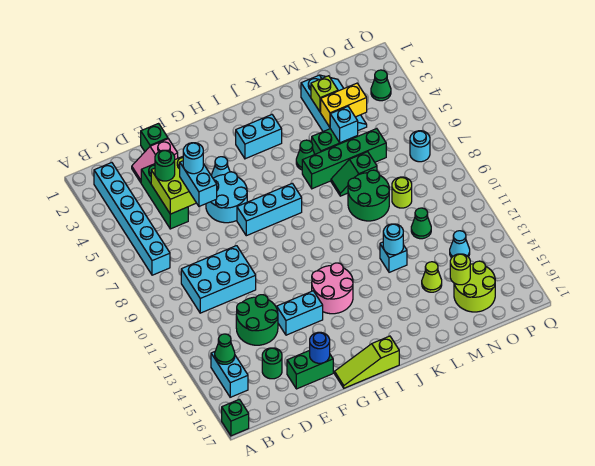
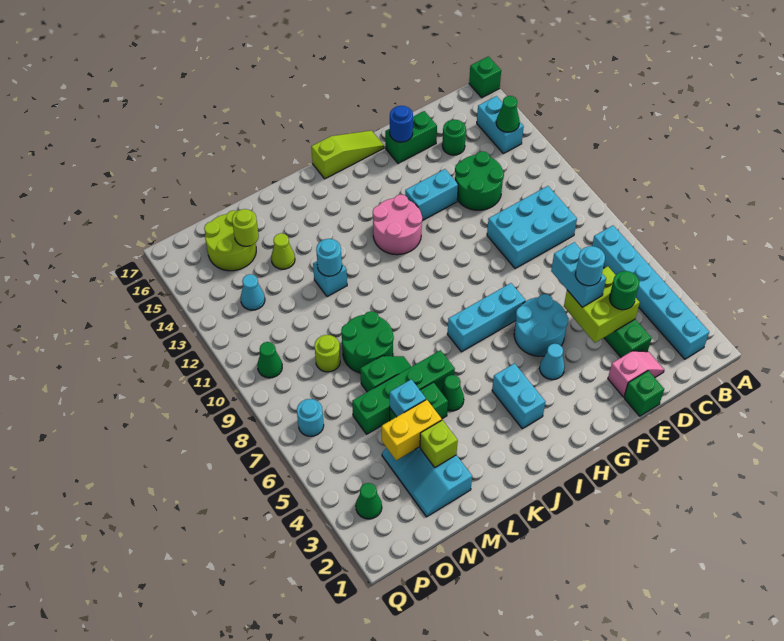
cyan brick I3:J3 level 1 -> cyan brick I3:I4 level 1
green cone N11 level 1 -> green cone P10 level 1

